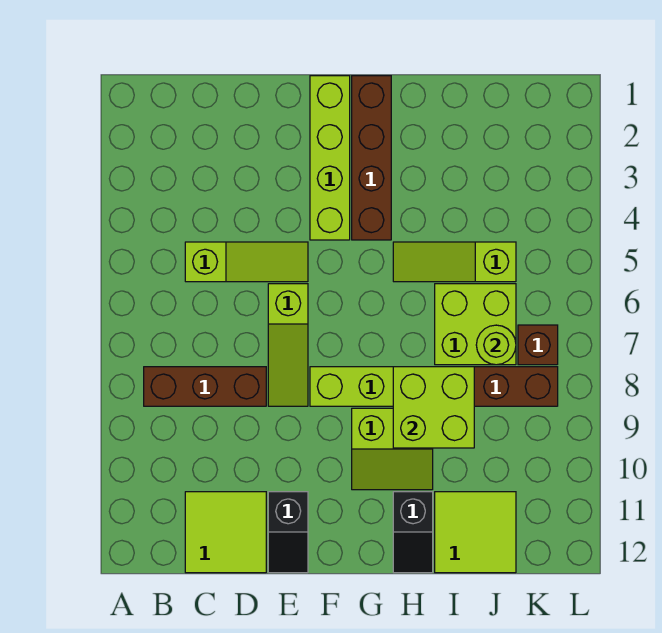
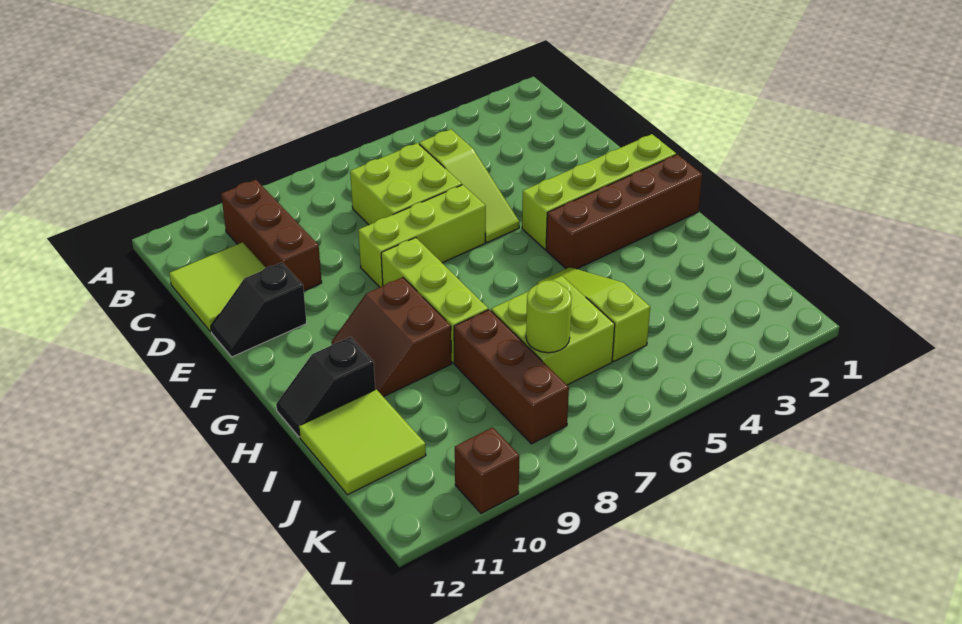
brown brick B8:D8 level 1 -> brown brick B10:D10 level 1
lime slope E6:E8 level 1 top 6 -> lime brick E6:E8 level 1
lime slope G9:H10 level 1 top 9 -> brown slope G9:H10 level 1 top 9
lime brick H8:I9 level 2 -> lime brick C6:D7 level 1
brown brick K7 level 1 -> brown brick L10 level 1

